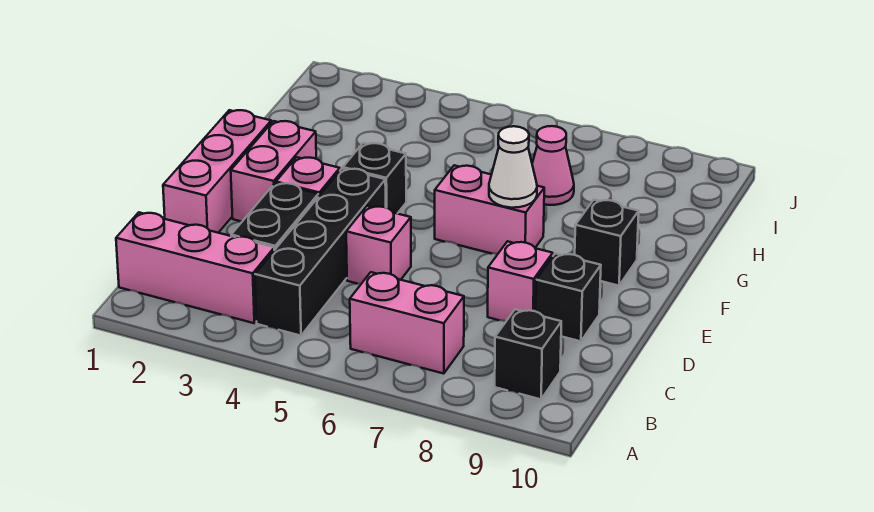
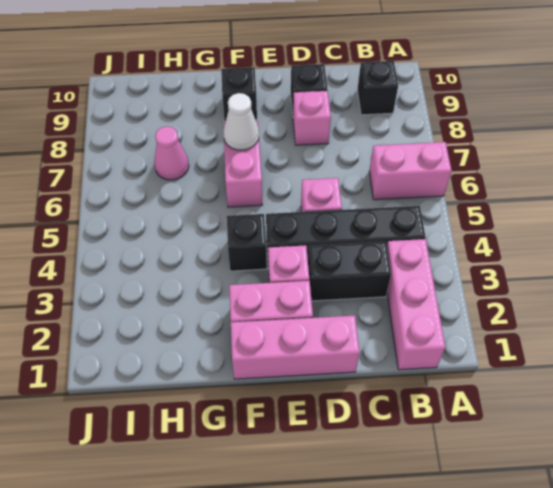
pink brick B6:B7 level 1 -> pink brick A6:B6 level 1

